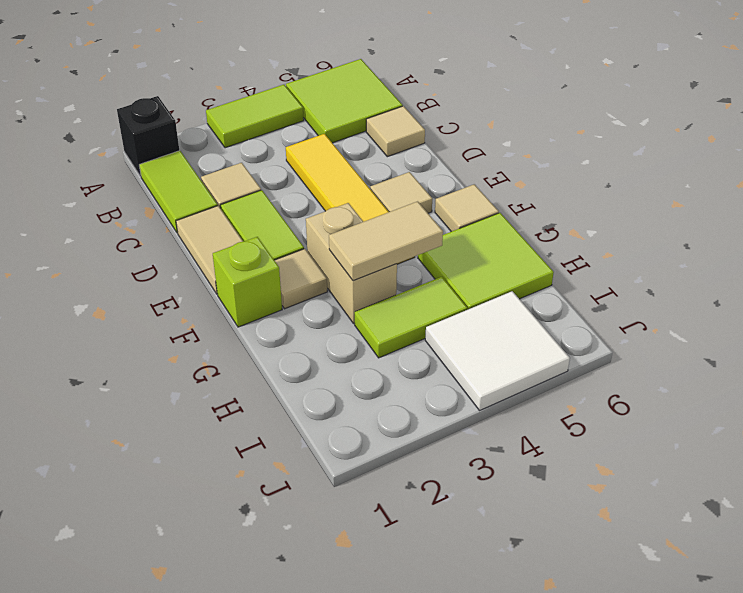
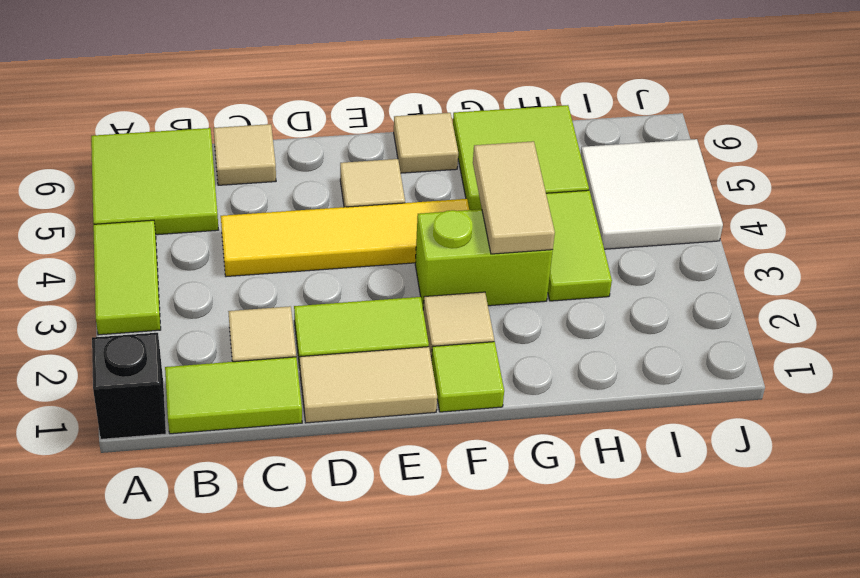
lime brick F1 level 1 -> lime tile F1 level 1
tan brick F3:G3 level 1 -> lime brick F3:G3 level 1

